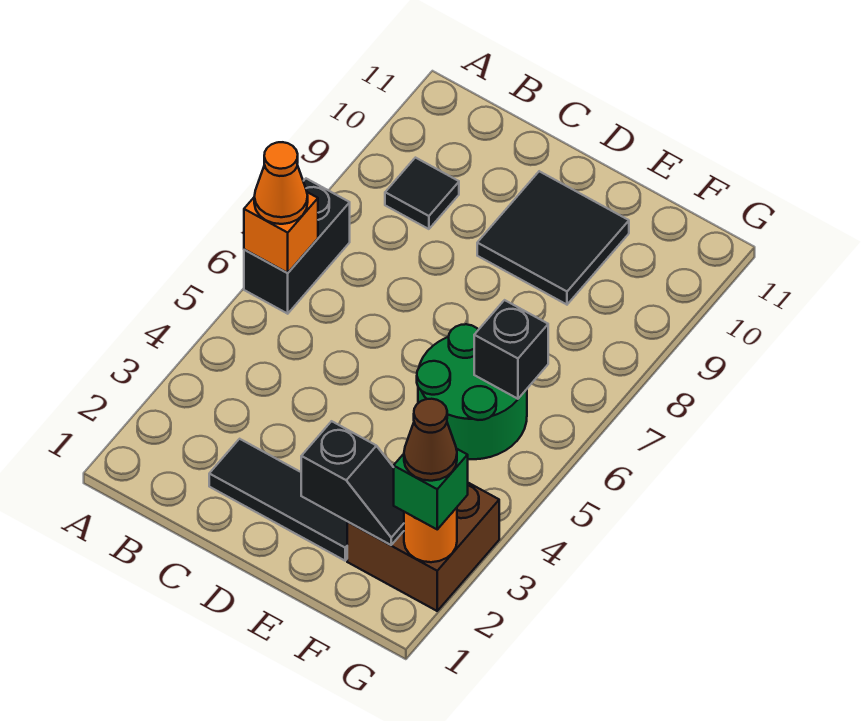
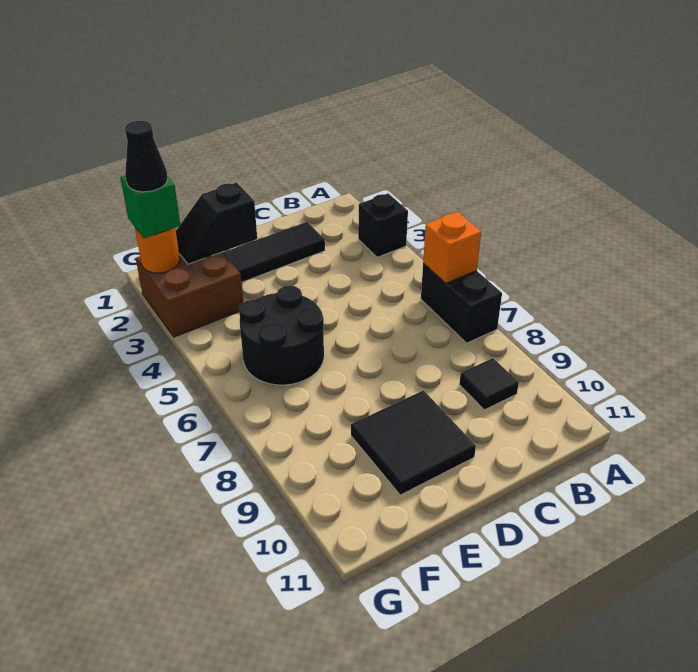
orange cone A6 level 3 -> none
green round brick E5:F6 level 1 -> black round brick E5:F6 level 1
black brick F6 level 2 -> black brick A3 level 1
brown cone G2 level 4 -> black cone G2 level 4

